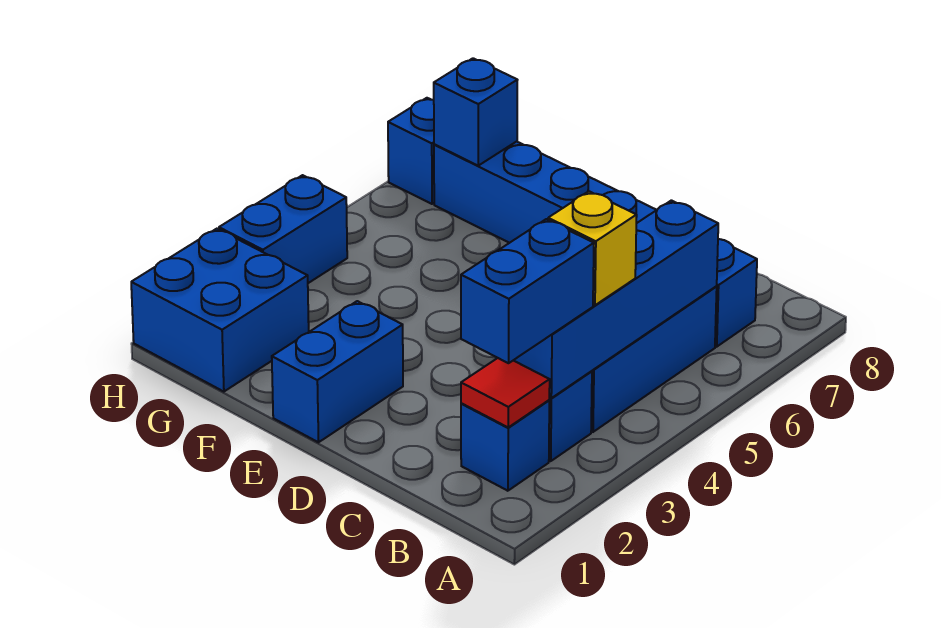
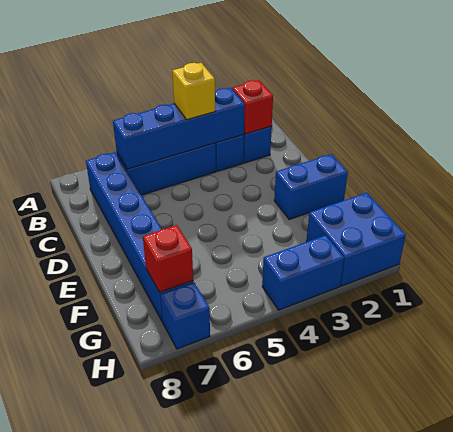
red tile B2 level 2 -> red brick B2 level 2
blue brick B2:B3 level 3 -> none
blue brick G7 level 2 -> red brick G7 level 2

